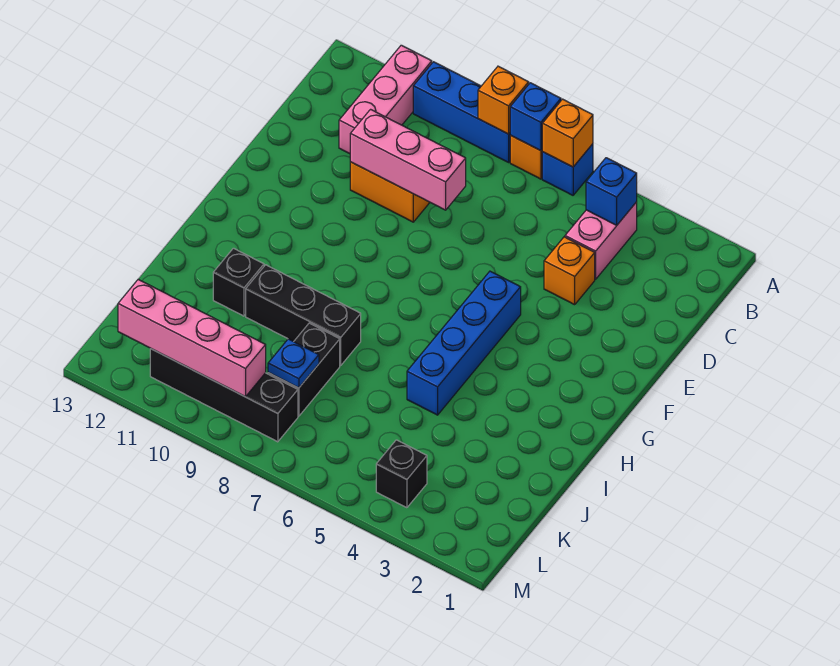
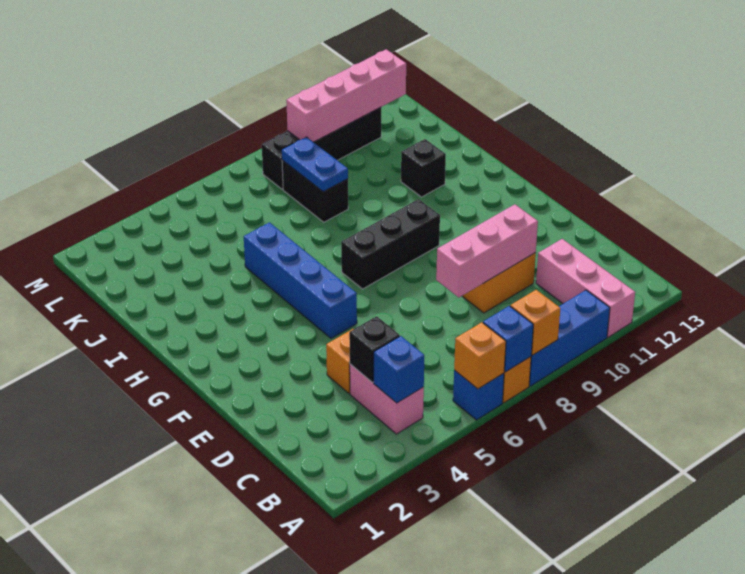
black brick I8:I10 level 1 -> black brick G7:G9 level 1
blue plate K8 level 2 -> blue plate J8:K8 level 2
black brick L4 level 1 -> black brick C4 level 2

